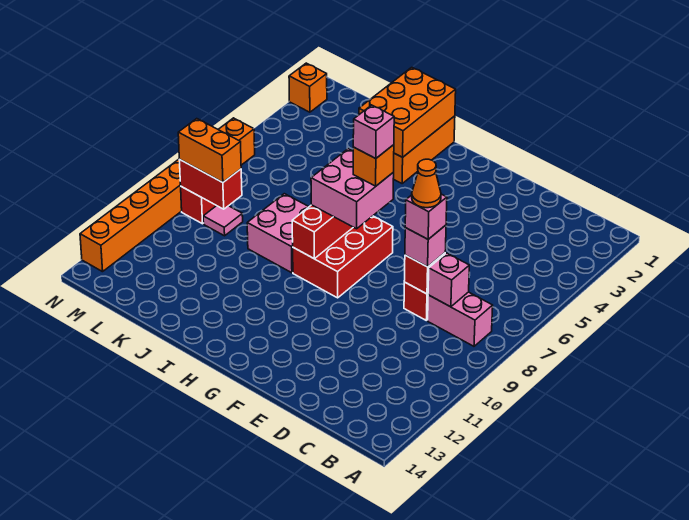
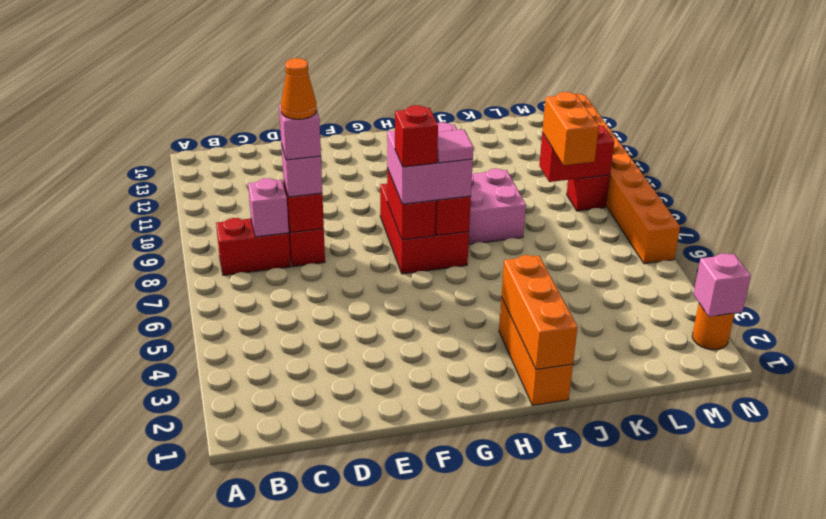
pink brick B8:C8 level 1 -> red brick B8:C8 level 1
none -> red brick G7:G8 level 2
orange brick G7 level 4 -> red brick G7 level 4
pink brick G7 level 5 -> pink brick N2 level 2
orange brick I1:J3 level 2 -> orange brick I1:I3 level 2
pink tile L9 level 1 -> pink tile H7 level 4
orange brick L9:M9 level 3 -> orange brick L8:L9 level 3
orange brick N2 level 1 -> orange round brick N2 level 1

